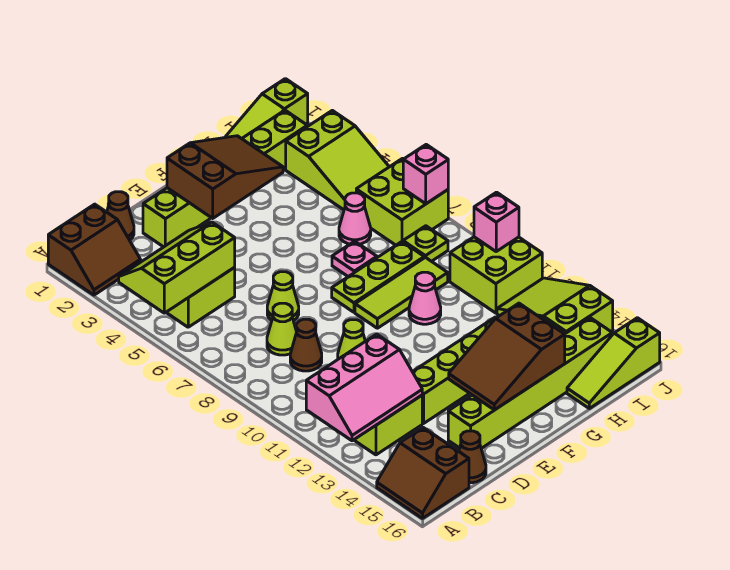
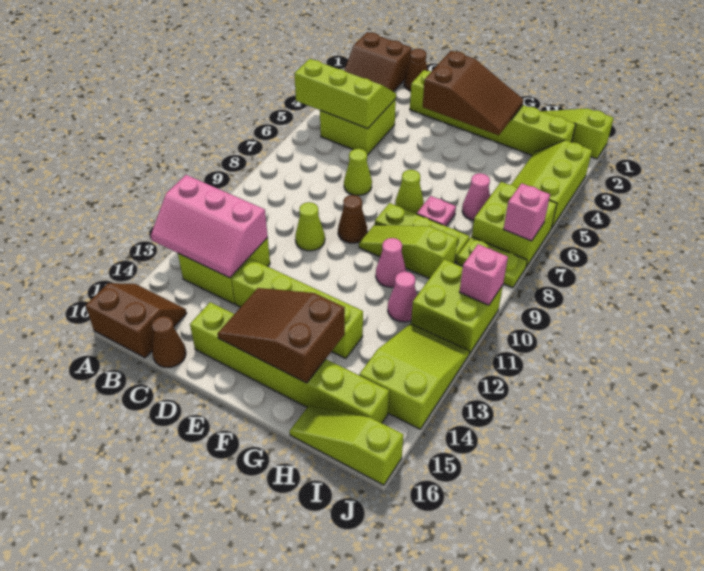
brown slope A15:B16 level 1 top B -> brown slope A15:B16 level 1 top 16
lime cone C8 level 1 -> lime cone F7 level 1
brown cone C9 level 1 -> brown cone E9 level 1
lime tile F9:H9 level 1 -> lime slope F9:H9 level 1 top H
none -> pink cone H11 level 1
lime slope I3:J5 level 1 top 3 -> lime slope I3:J5 level 1 top J
lime plate I8 level 1 -> lime plate I8:J8 level 1

